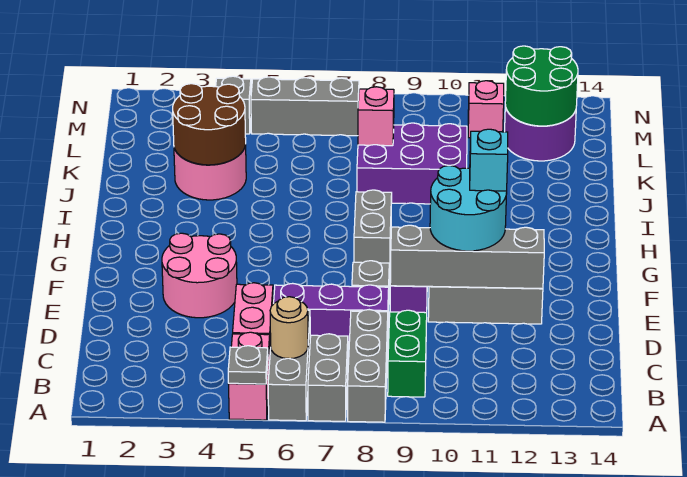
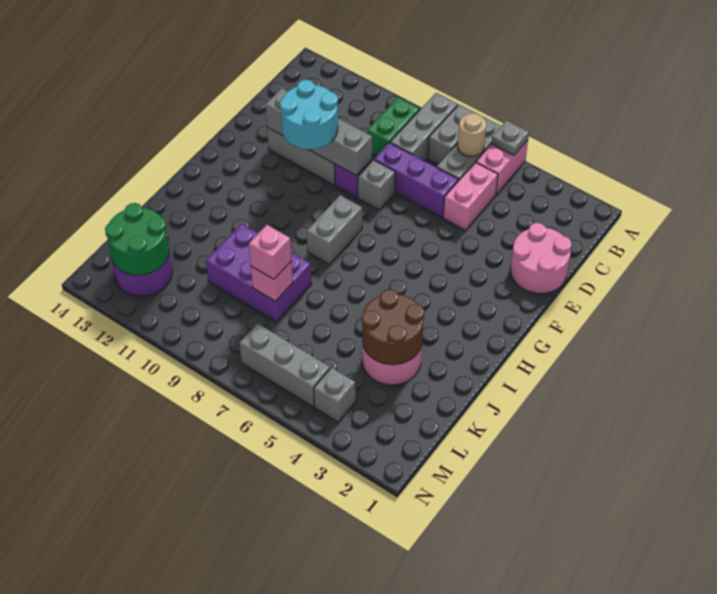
pink round brick E3:F4 level 1 -> pink round brick D1:E2 level 1
cyan brick F11 level 4 -> none
pink brick M11 level 1 -> pink brick K8 level 3

